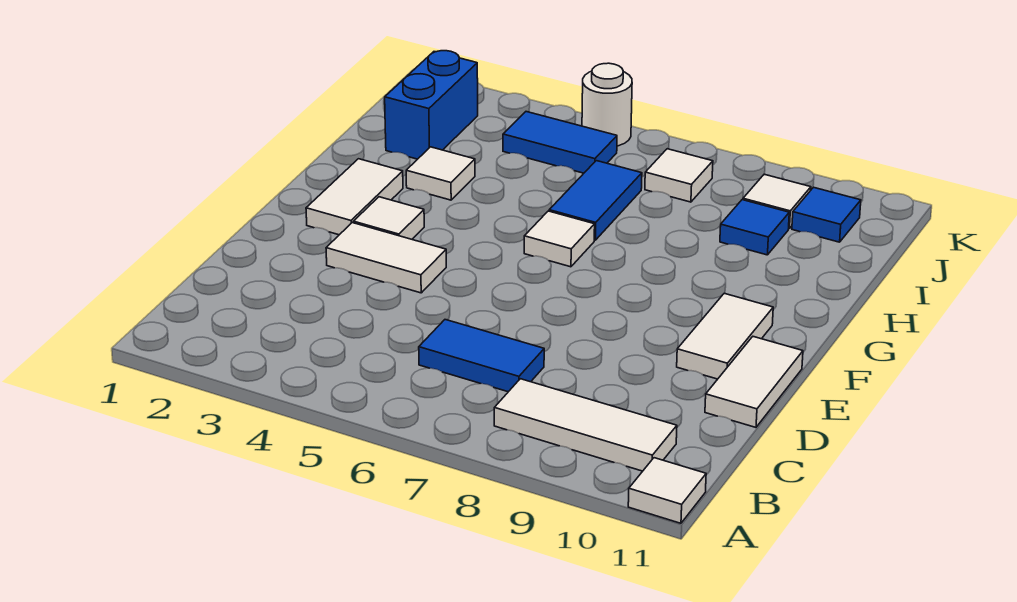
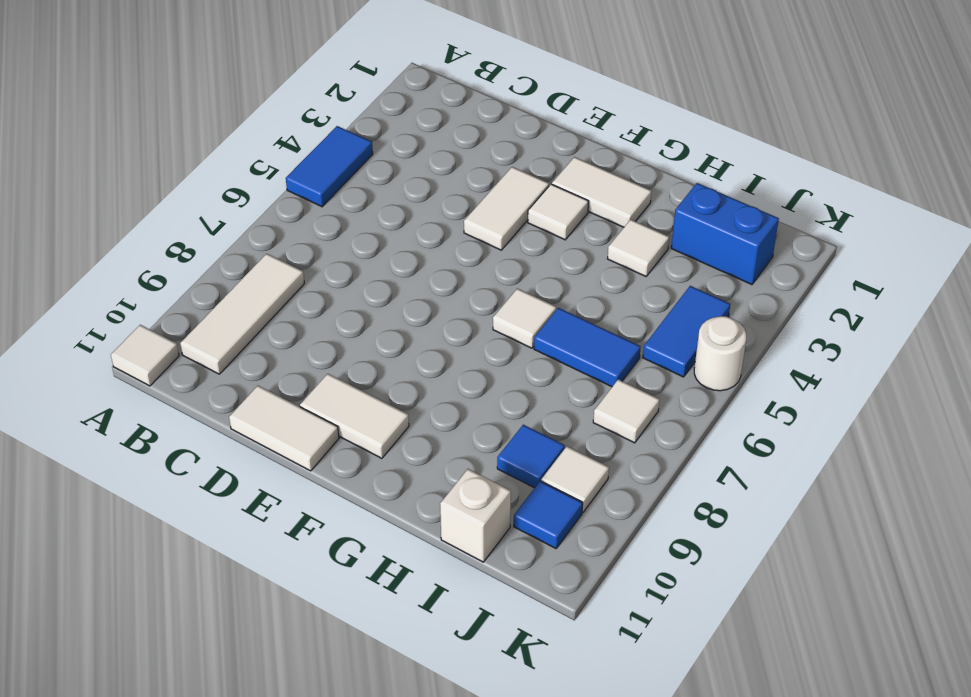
blue tile C6:C7 level 1 -> blue tile A4:A5 level 1
none -> white brick I11 level 1

